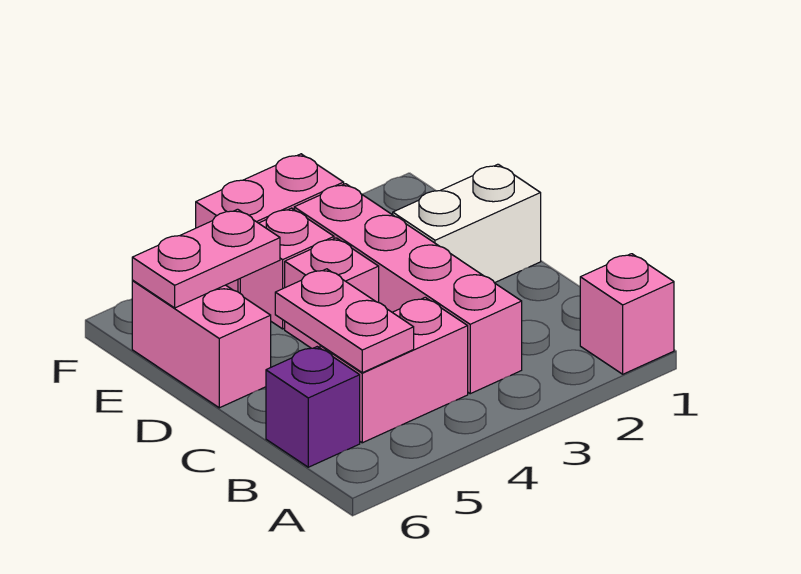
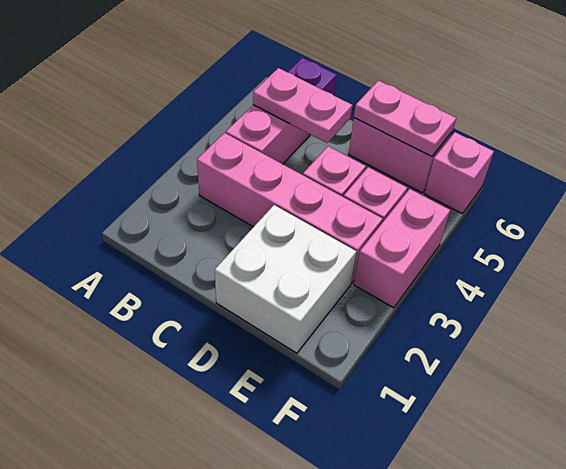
pink brick A1 level 1 -> pink brick F6 level 1
white brick D1:D2 level 1 -> white brick D1:E2 level 1
pink plate E5:E6 level 2 -> pink plate D6:E6 level 2

